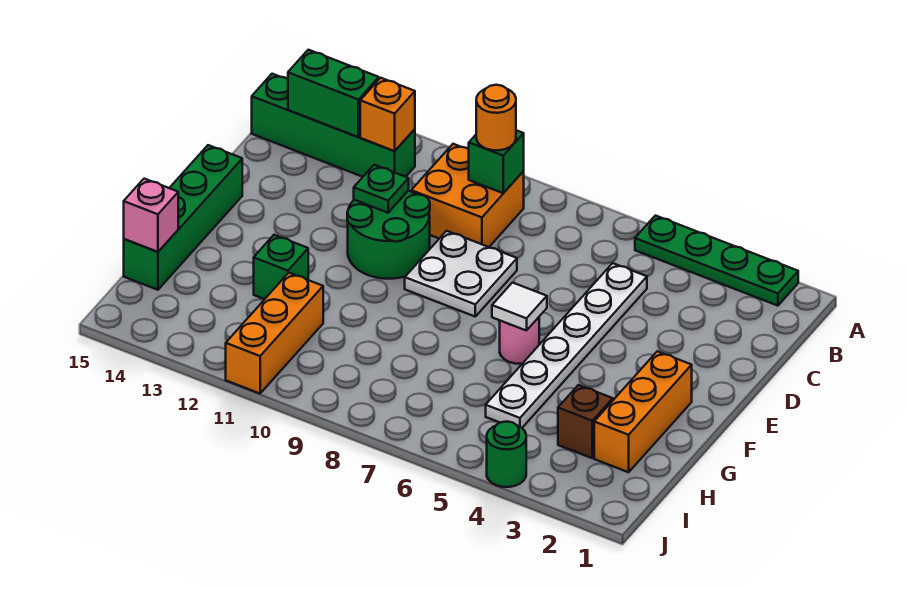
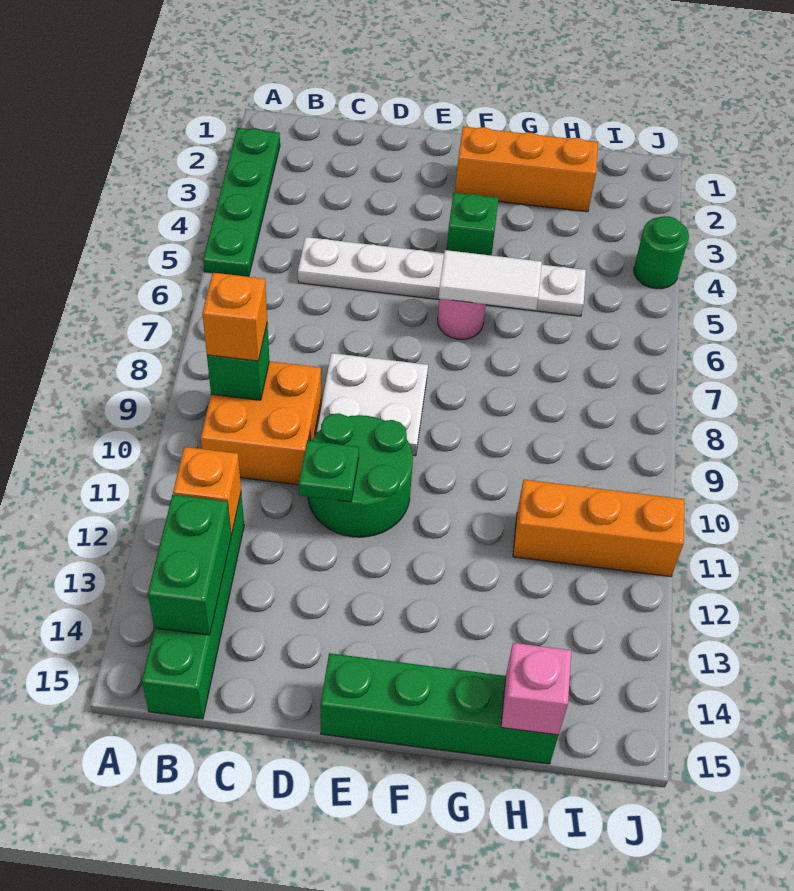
orange round brick B9 level 3 -> orange brick B9 level 3
white tile F6 level 2 -> white tile F6:G6 level 2
green brick G12 level 1 -> green brick F4 level 1
brown brick H3 level 1 -> none

